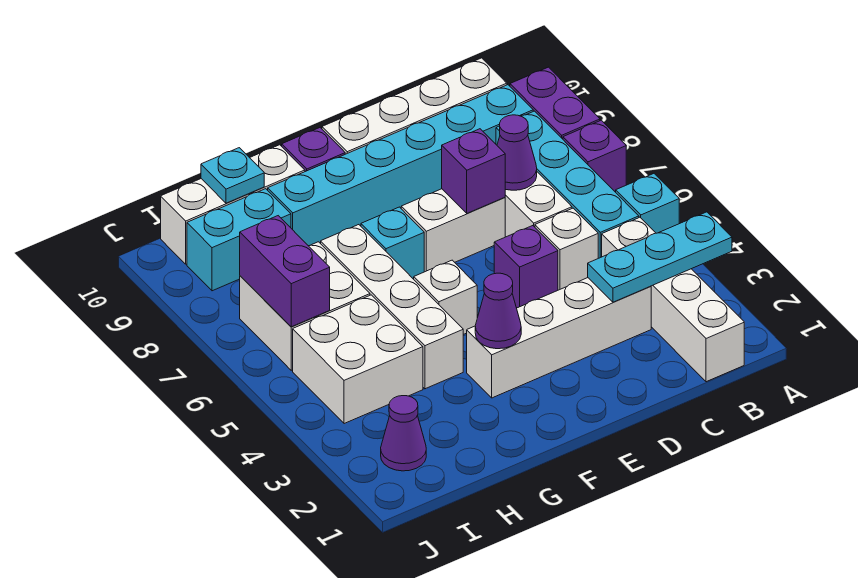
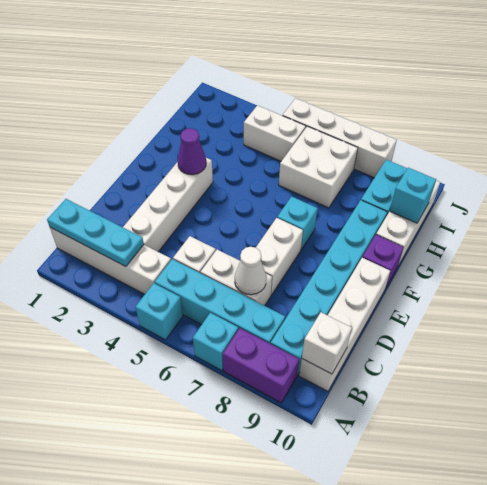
cyan plate A3:C3 level 2 -> cyan plate B1:B3 level 2
purple brick A7 level 1 -> cyan brick A7 level 1
purple cone C7 level 2 -> white cone C7 level 2
purple brick D5 level 1 -> none
purple brick D7 level 2 -> none
white brick F5 level 1 -> white brick B10 level 2
white brick G4:G7 level 1 -> white brick J5:J8 level 1
white brick H4:I5 level 1 -> white brick I4:I5 level 1
cyan plate H10 level 2 -> cyan brick H10 level 2
purple cone I2 level 1 -> none
purple brick I6:I7 level 2 -> none

